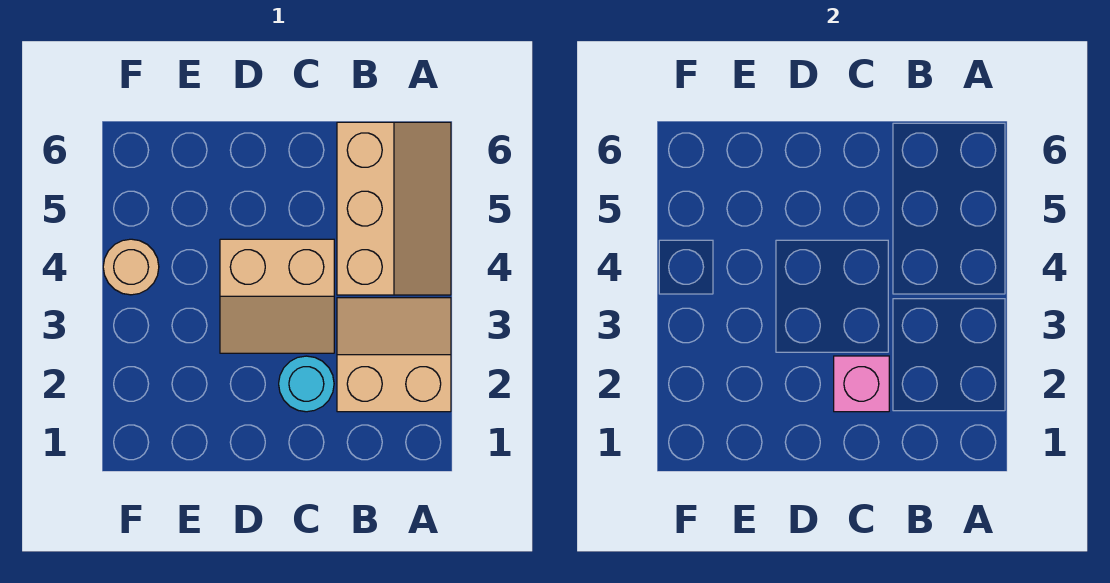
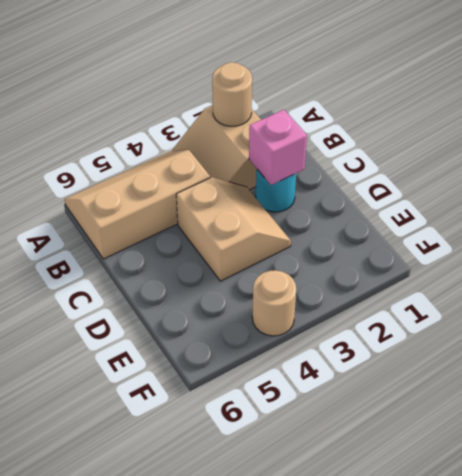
none -> tan round brick A2 level 2

